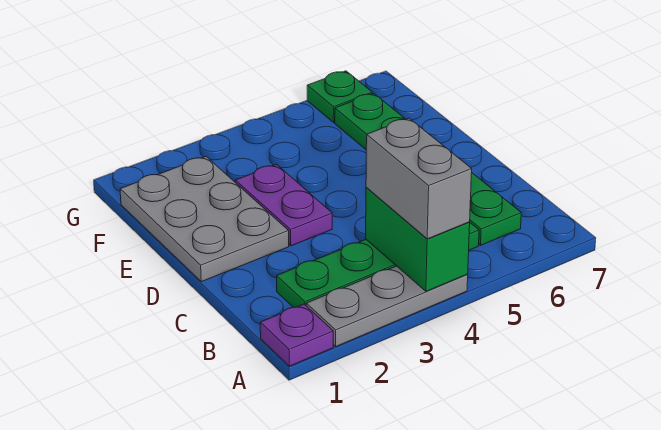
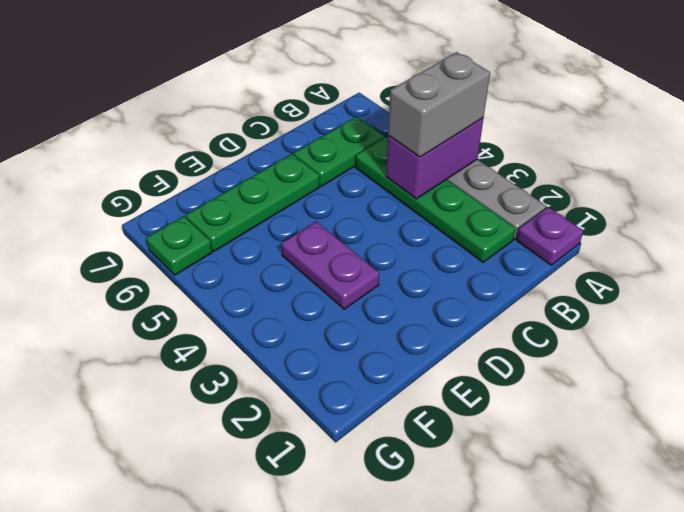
green brick A4:B4 level 2 -> purple brick A4:B4 level 2
grey plate D1:F2 level 1 -> none
purple plate D3:E3 level 1 -> purple plate E3:E4 level 1

